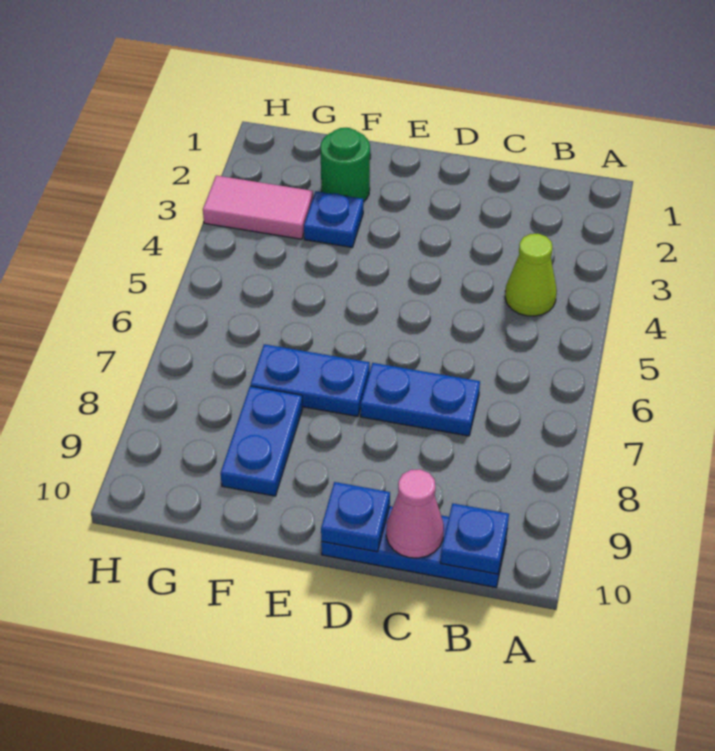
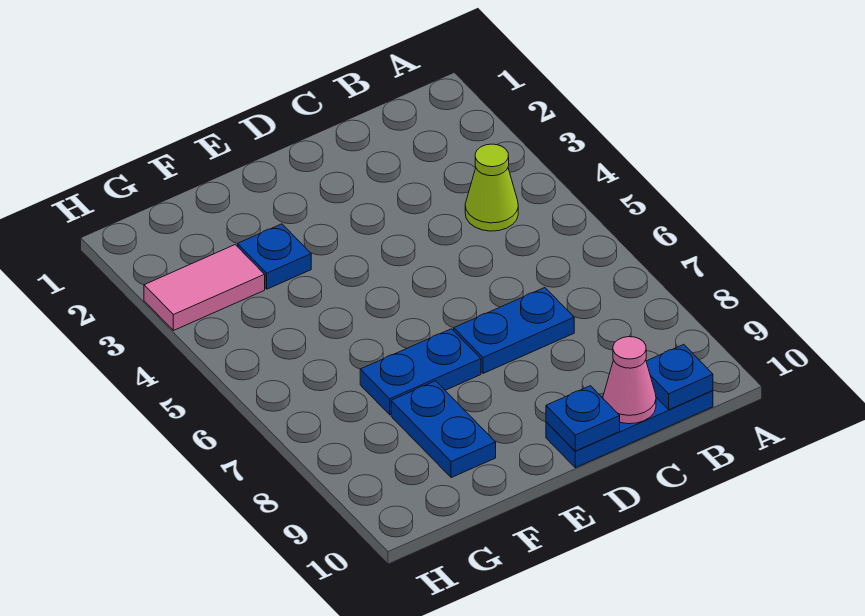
green round brick F2 level 1 -> none

